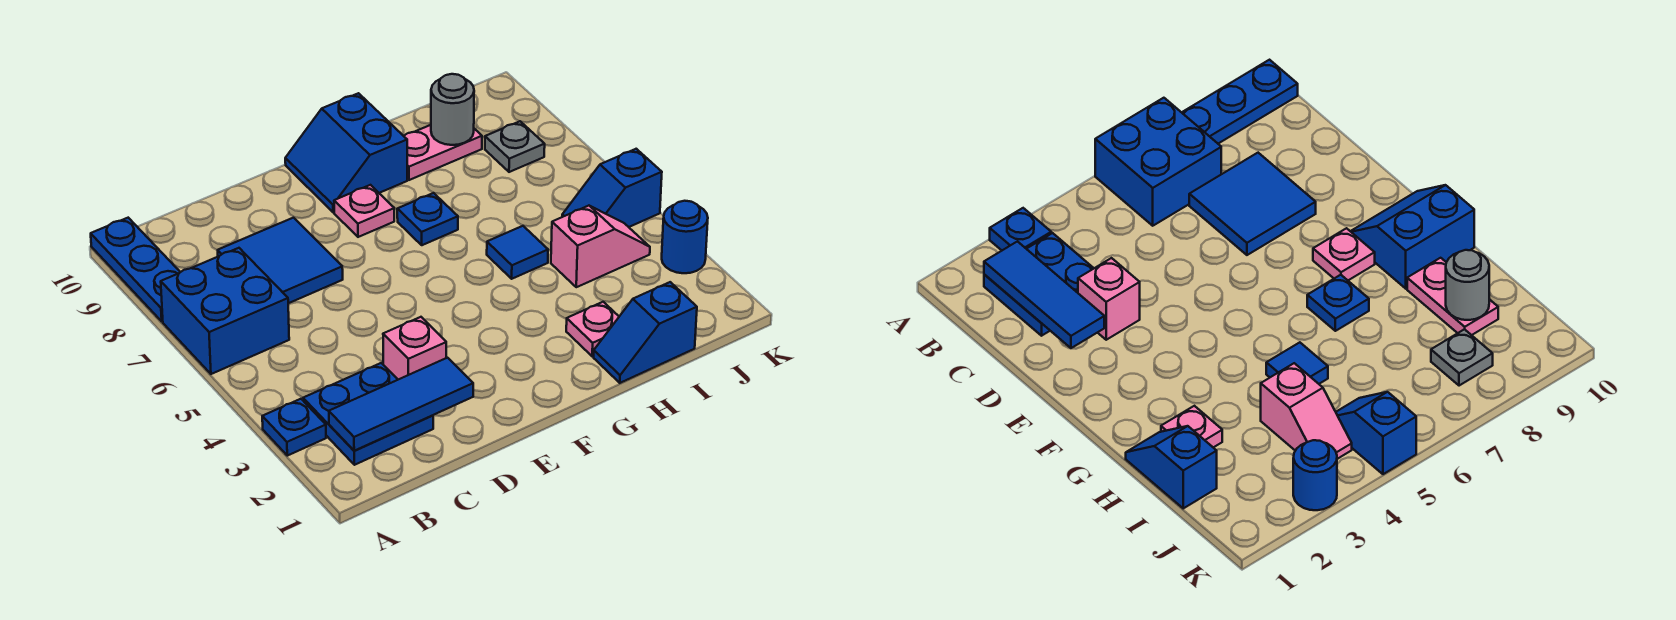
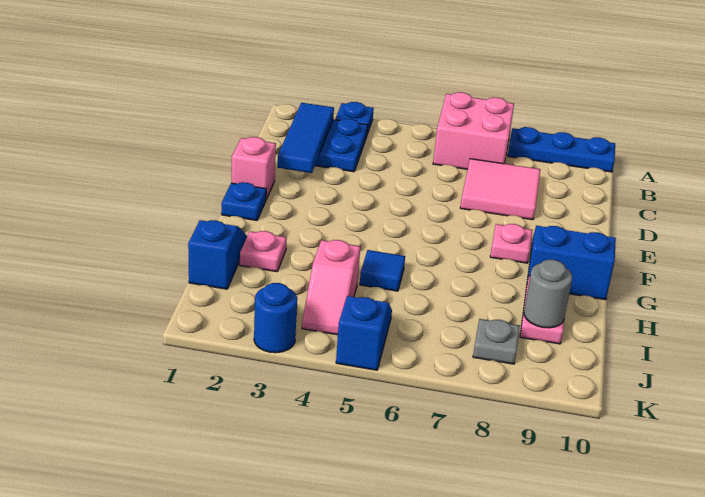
blue brick A6:B7 level 1 -> pink brick A6:B7 level 1
blue tile C7:D8 level 1 -> pink tile C7:D8 level 1
pink brick D3 level 1 -> pink brick E1 level 1
blue plate G7 level 1 -> blue plate F1 level 1

